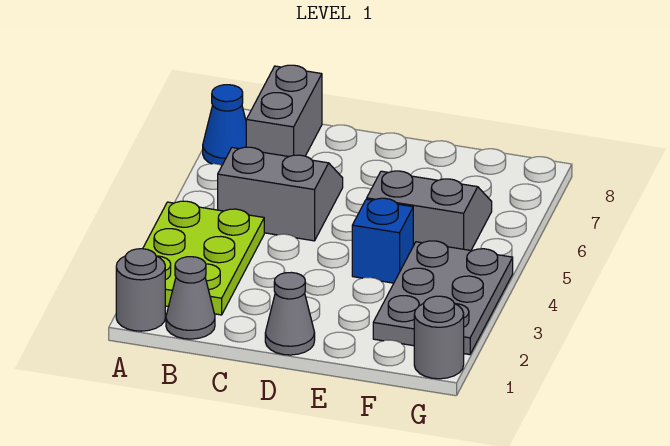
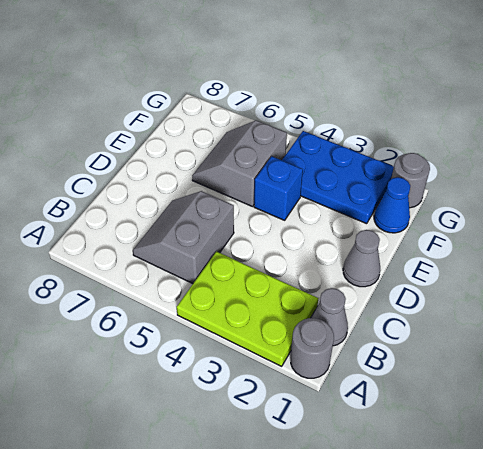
blue cone A7 level 1 -> blue cone F1 level 1
grey brick B7:B8 level 1 -> none
grey plate F2:G4 level 1 -> blue plate F2:G4 level 1

